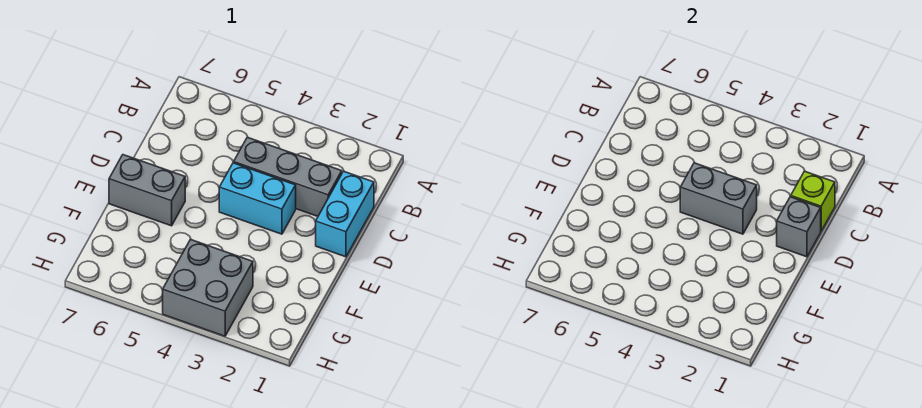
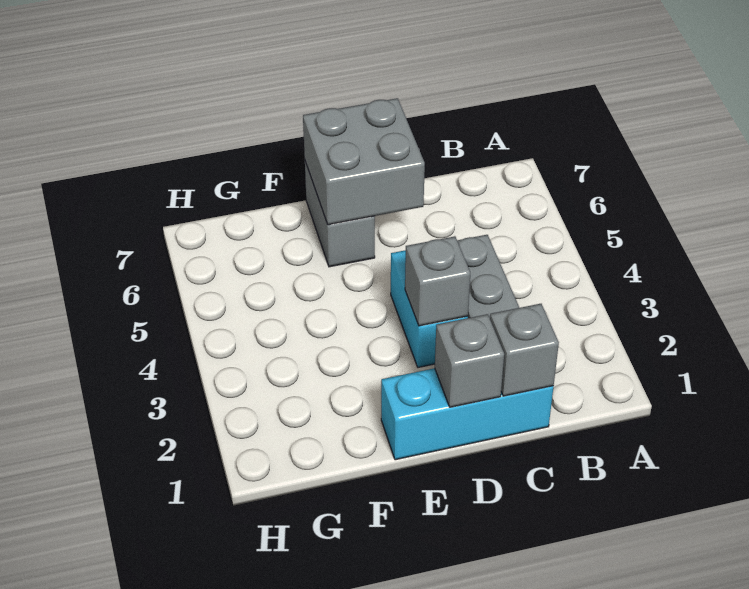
cyan brick C1:D1 level 1 -> cyan brick C1:E1 level 1
lime brick C1 level 2 -> grey brick C1 level 2
grey brick D3:D4 level 2 -> grey brick D3 level 2
grey brick G3:H4 level 1 -> grey brick D6:E7 level 2

